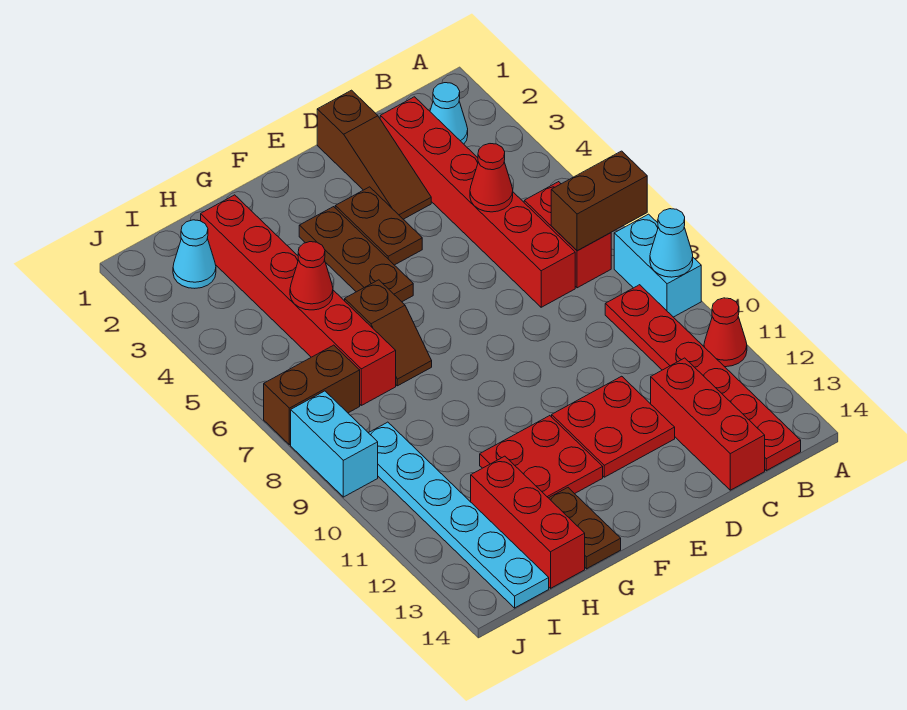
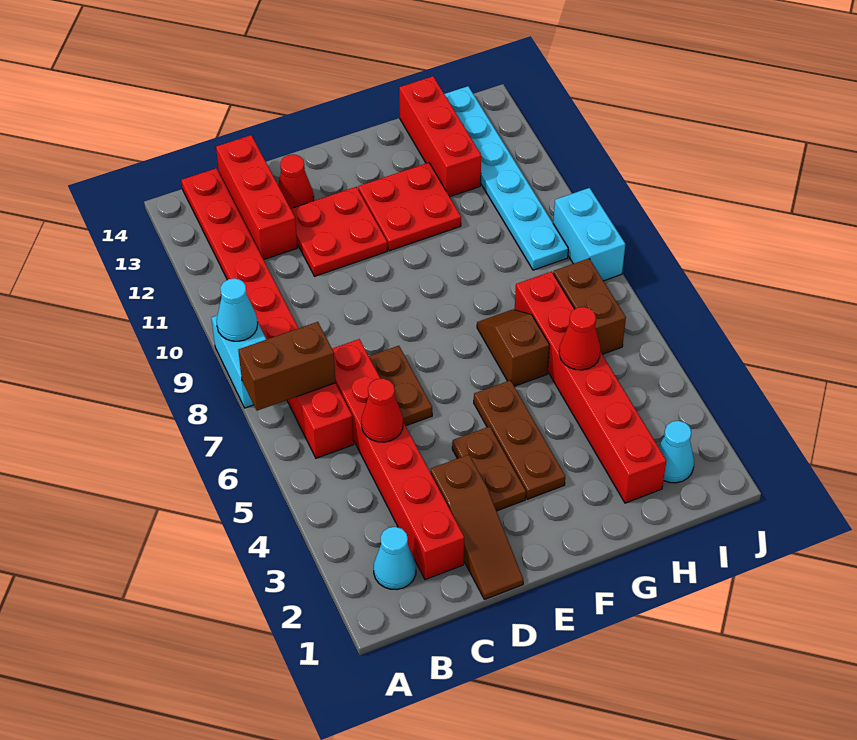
red cone A11 level 1 -> red cone D13 level 1
brown slope D1:D3 level 1 top 1 -> brown slope D1:D3 level 1 top 3
brown plate G13:G14 level 1 -> brown plate D6:D7 level 1
brown brick I7:J7 level 1 -> brown brick I6:I7 level 1

